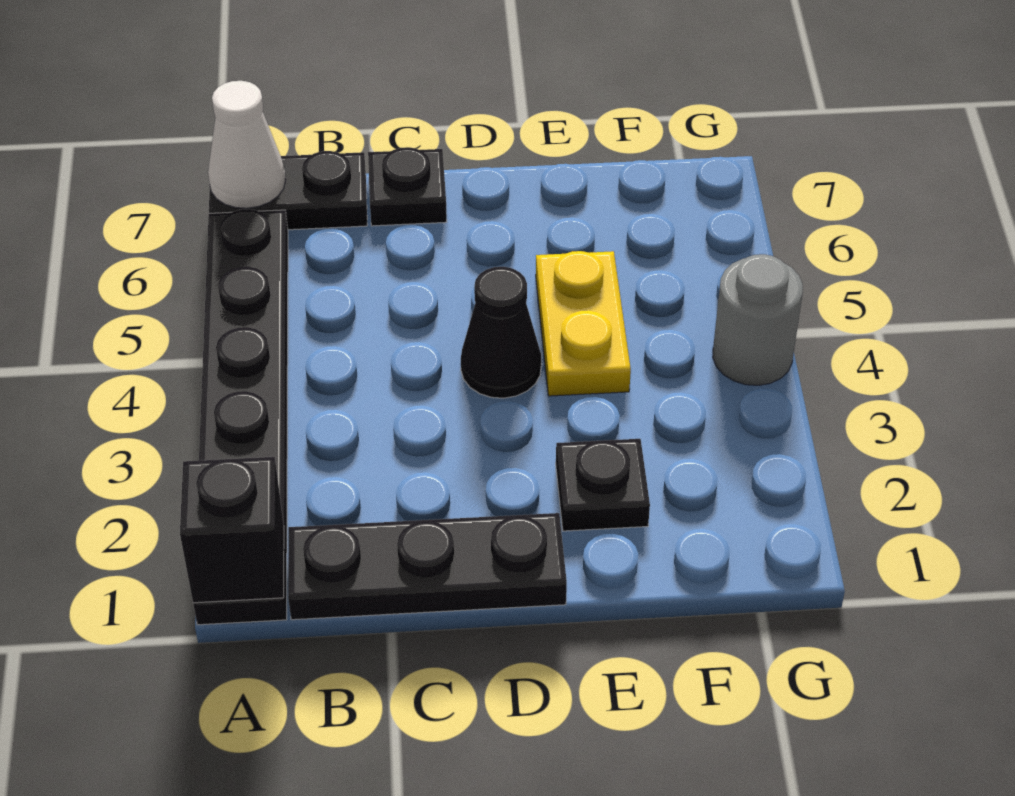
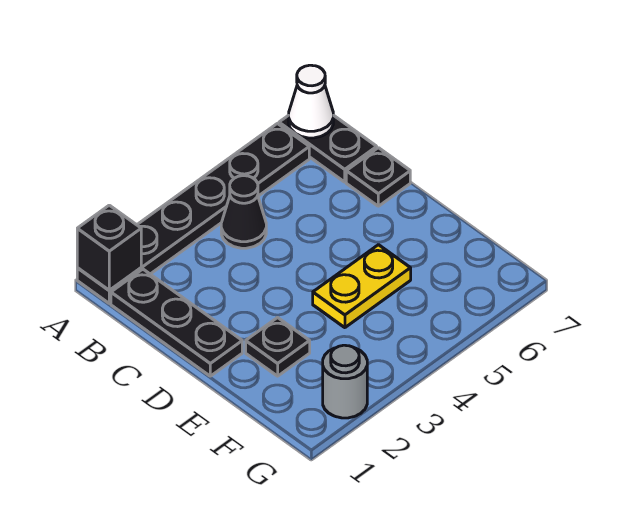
black cone D4 level 1 -> black cone B4 level 1
grey round brick G4 level 1 -> grey round brick G2 level 1

